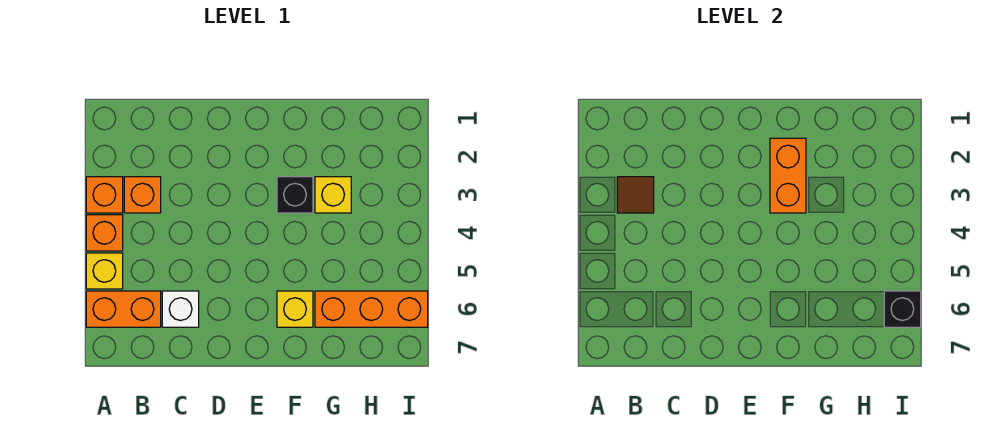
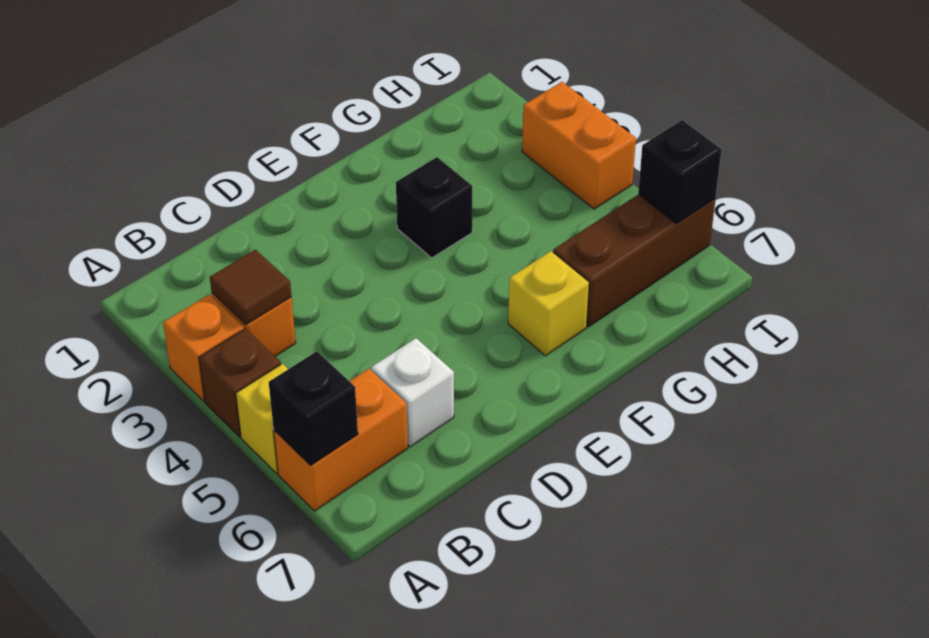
orange brick A4 level 1 -> brown brick A4 level 1
none -> black brick A6 level 2
orange brick F2:F3 level 2 -> orange brick I3:I4 level 1
yellow brick G3 level 1 -> none
orange brick G6:I6 level 1 -> brown brick G6:I6 level 1

